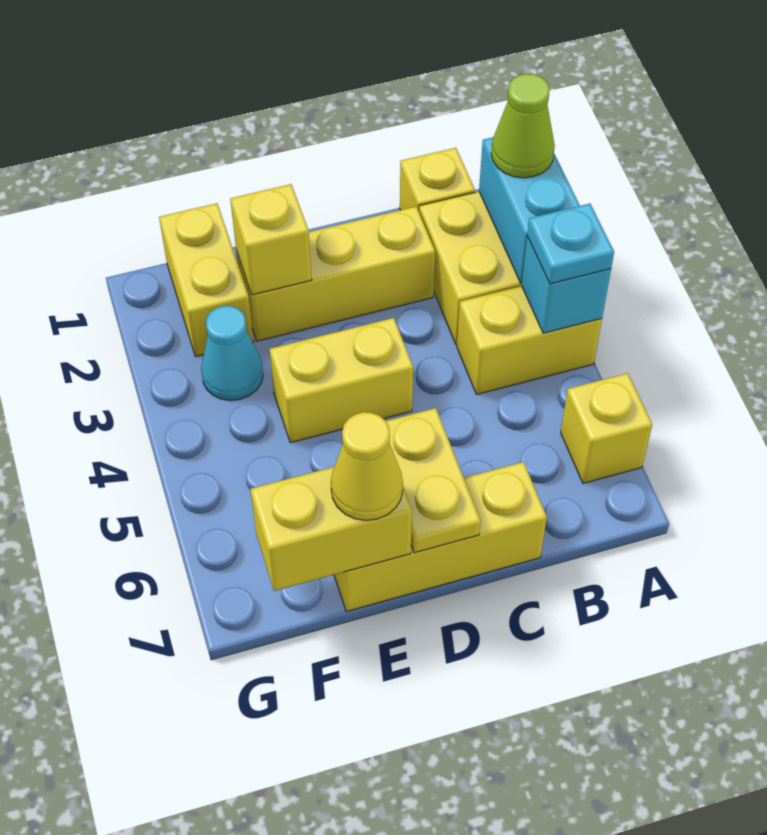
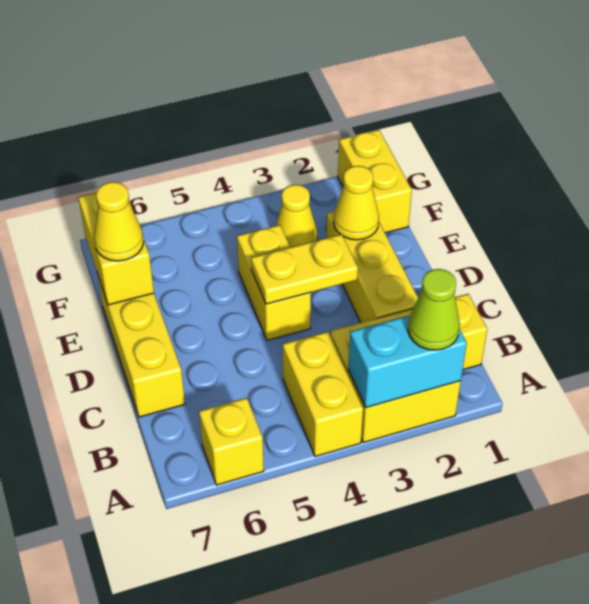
cyan brick A4 level 2 -> none
cyan plate A4 level 3 -> none
yellow plate D6:D7 level 2 -> yellow plate D3:D4 level 2
yellow brick E2 level 2 -> yellow cone E2 level 2
yellow brick F1:F2 level 1 -> yellow brick F1:G1 level 1
cyan cone F3 level 1 -> yellow cone F3 level 1

